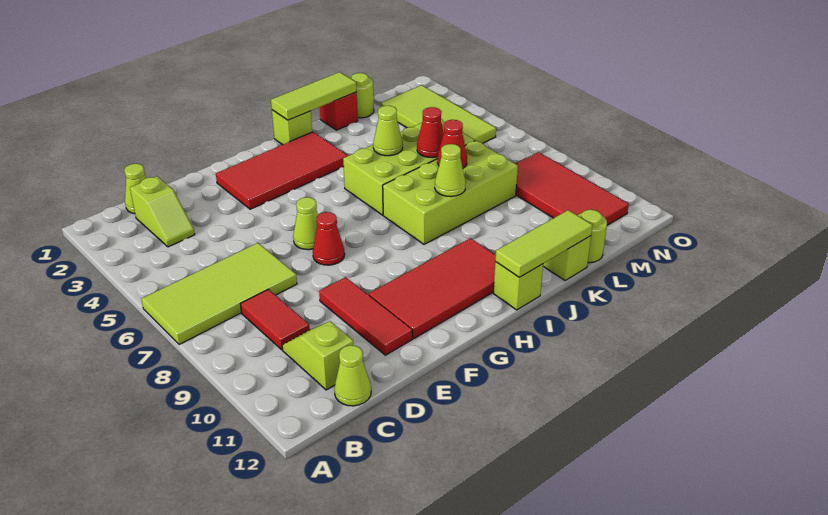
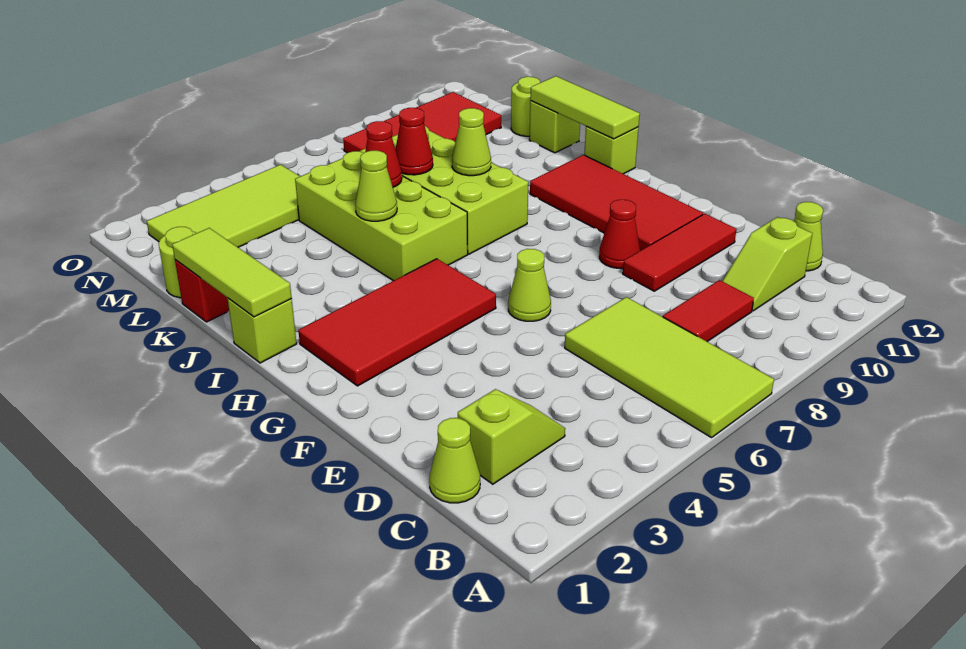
red tile F2:I3 level 1 -> red tile G2:H5 level 1
red cone F7 level 1 -> red cone F9 level 1

